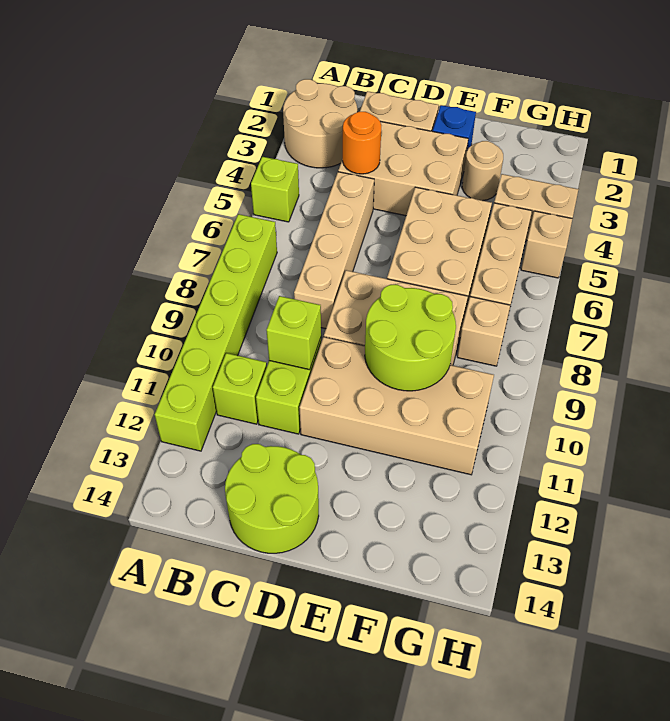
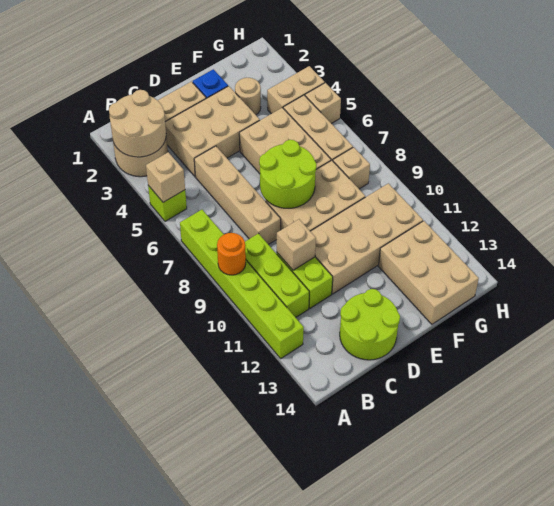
none -> tan round brick A2:B3 level 2
none -> tan brick A5 level 2
lime brick B11 level 1 -> lime brick B9:B11 level 1
orange round brick C4 level 2 -> orange round brick A9 level 2
lime brick C10 level 2 -> tan brick C10 level 2
lime round brick E9:F10 level 2 -> lime round brick D7:E8 level 2
none -> tan brick F12:G14 level 1

